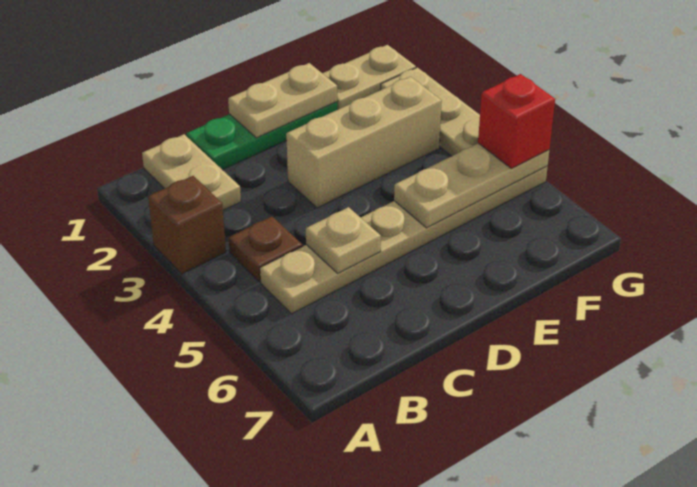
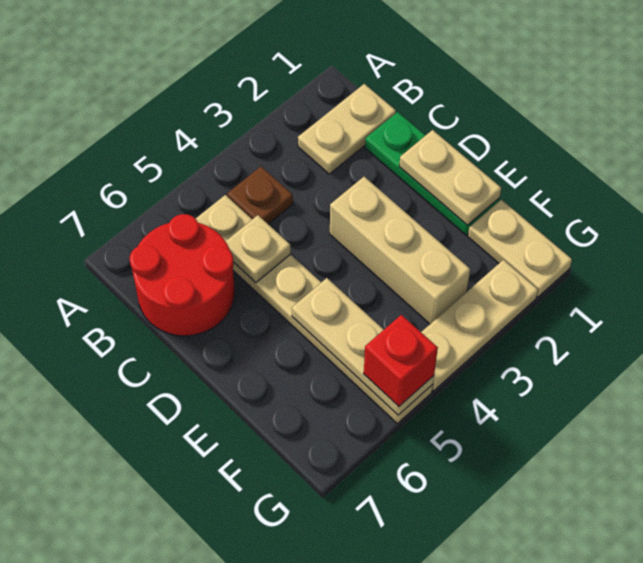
brown brick A3 level 1 -> none
none -> red round brick B6:C7 level 1

